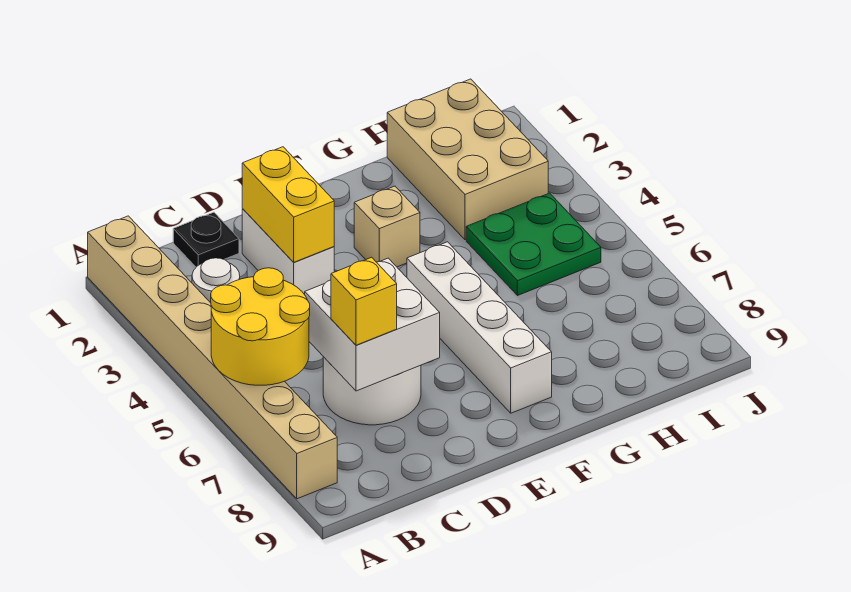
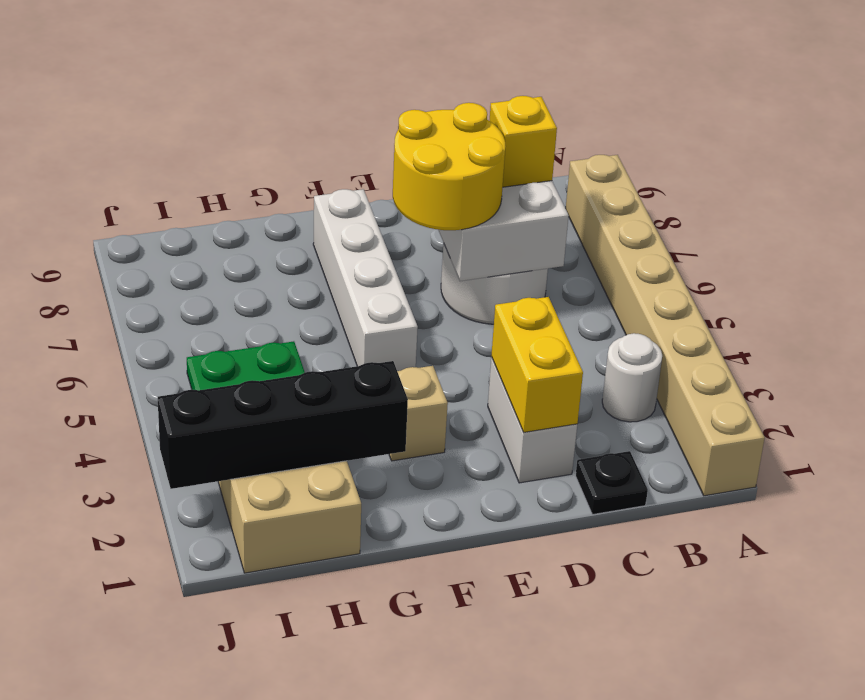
yellow round brick A5:B6 level 2 -> yellow round brick D6:E7 level 3
none -> black brick G2:J2 level 2

